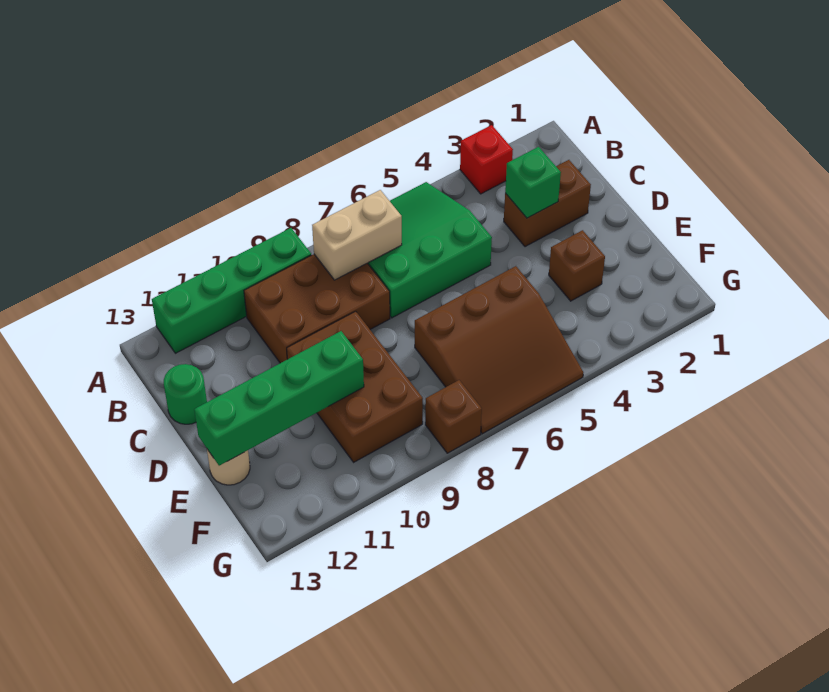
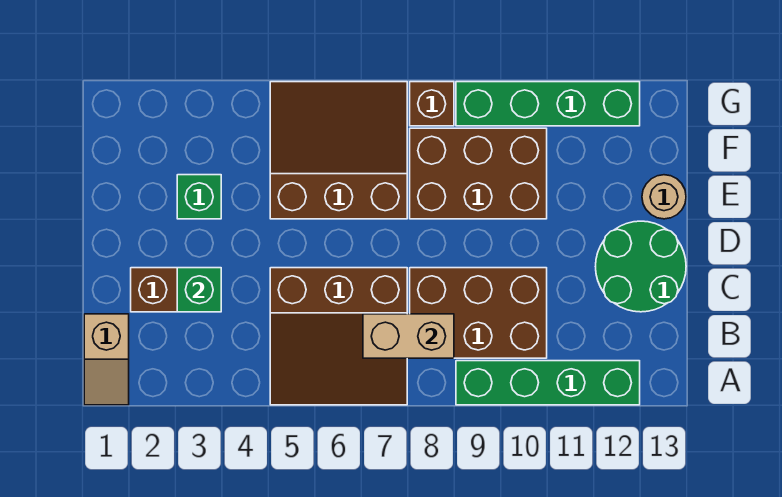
none -> tan slope A1:B1 level 1 top B
red brick A3 level 1 -> none
green slope A5:C7 level 1 top C -> brown slope A5:C7 level 1 top C
green round brick C13 level 1 -> green round brick C12:D13 level 1
brown brick D9:F10 level 1 -> brown brick E8:F10 level 1
brown brick E3 level 1 -> green brick E3 level 1
green brick E10:E13 level 2 -> green brick G9:G12 level 1

